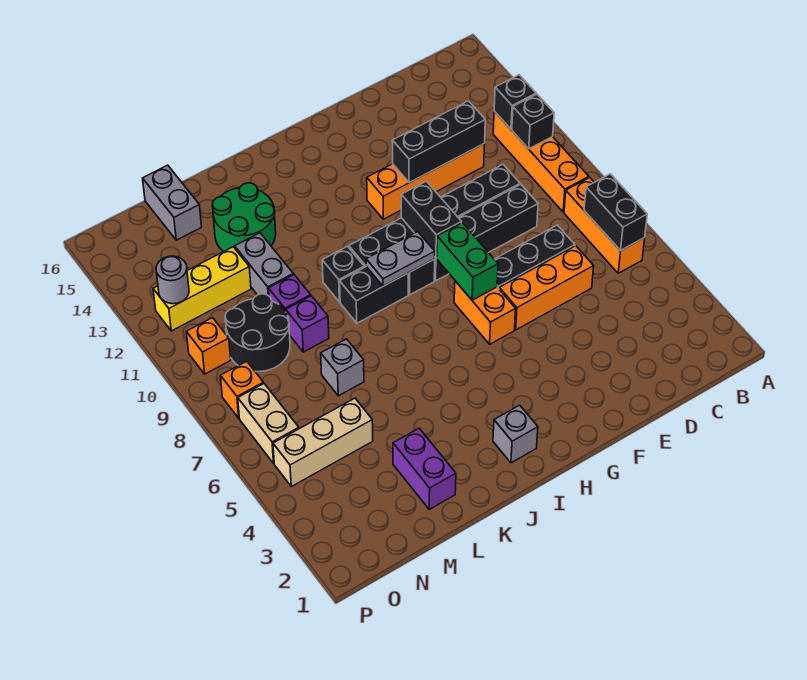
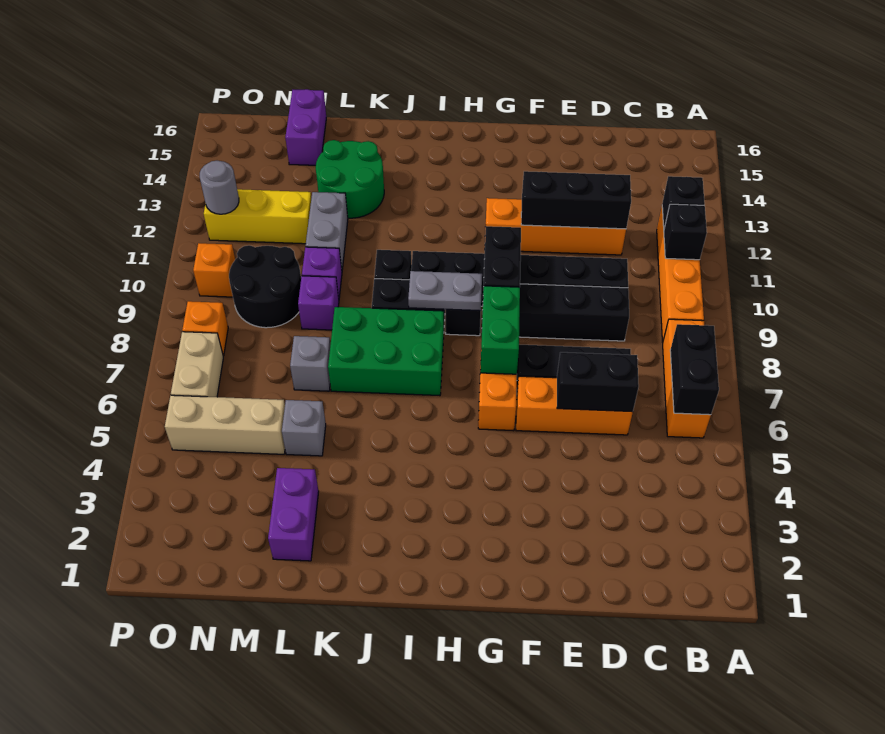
none -> black brick D6:E6 level 2
grey brick I2 level 1 -> grey brick L5 level 1
none -> green brick I7:K8 level 1
grey brick M15:M16 level 1 -> purple brick M15:M16 level 1

